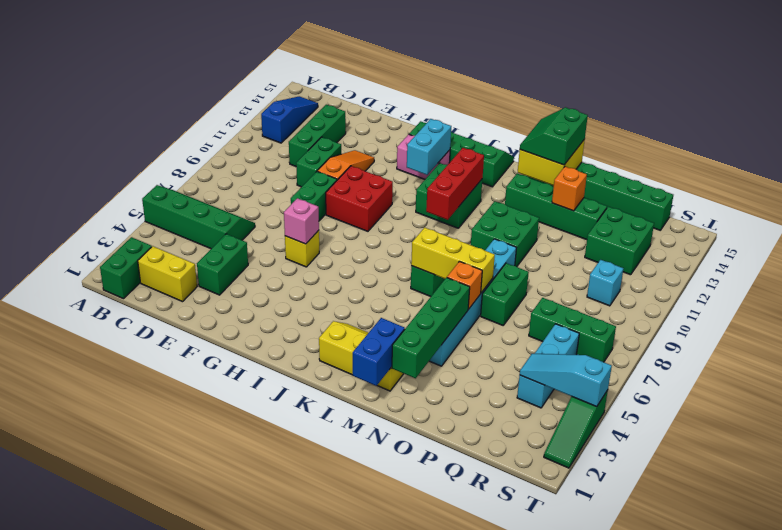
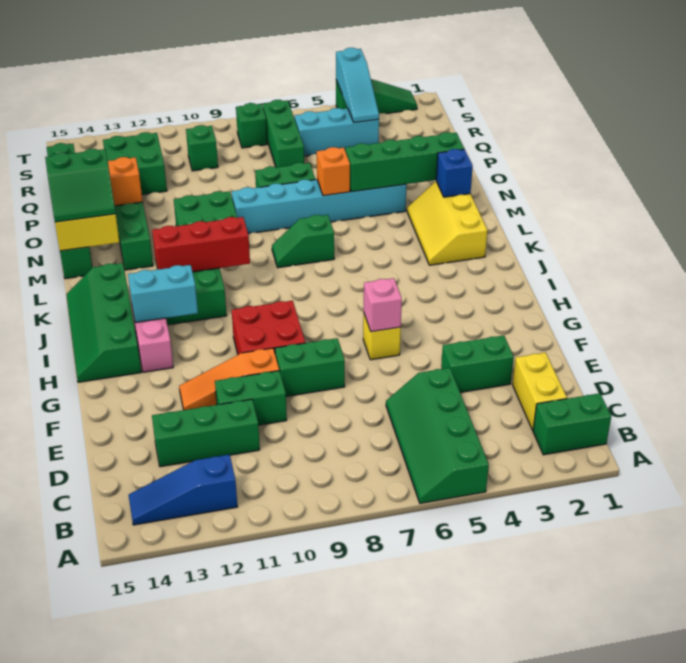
yellow brick L7:N7 level 2 -> none
blue brick M1:M2 level 2 -> blue brick M2 level 2
cyan brick R10 level 1 -> green brick R10 level 1
none -> green brick S8 level 1

